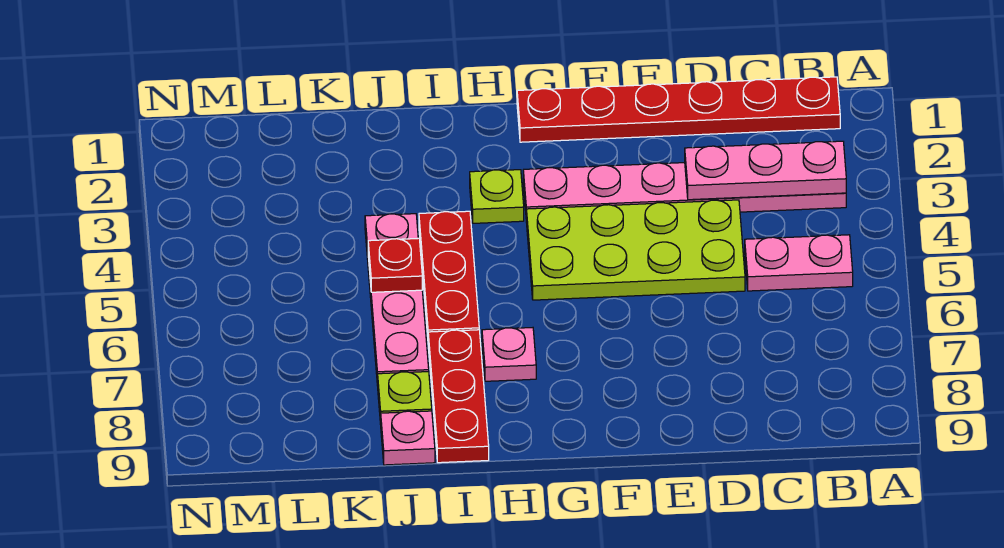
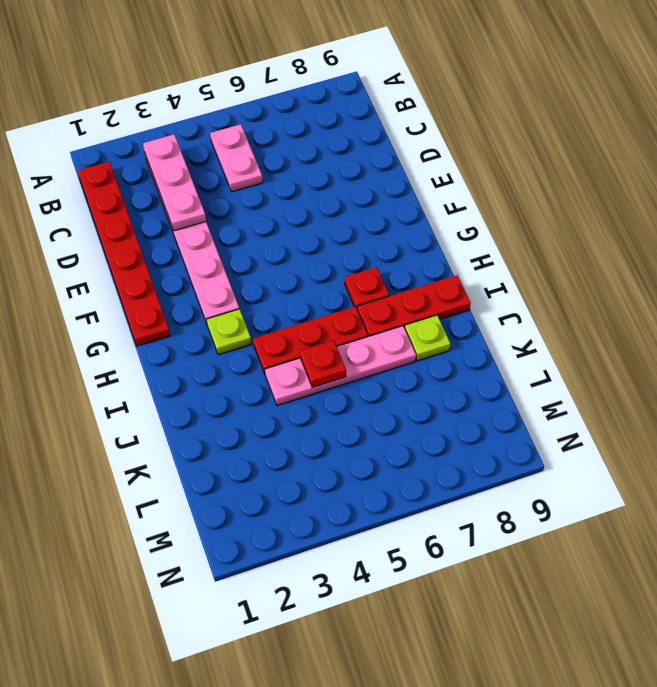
lime plate D4:G5 level 1 -> none
pink plate H7 level 1 -> red plate H7 level 1
pink plate J9 level 1 -> none

